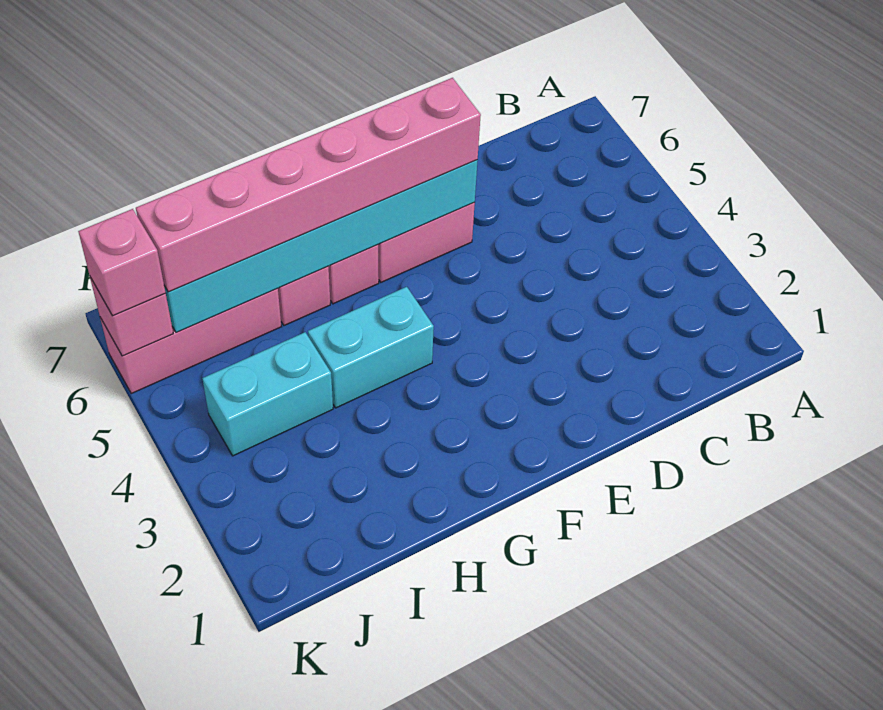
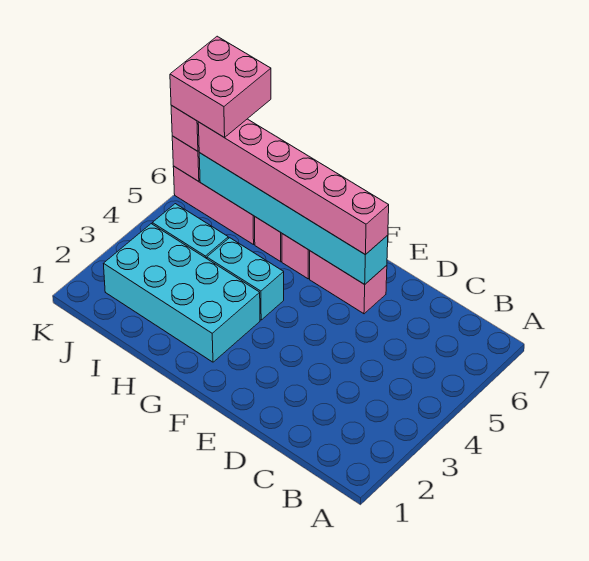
none -> cyan brick G2:J3 level 1
none -> pink brick J6:K7 level 4

